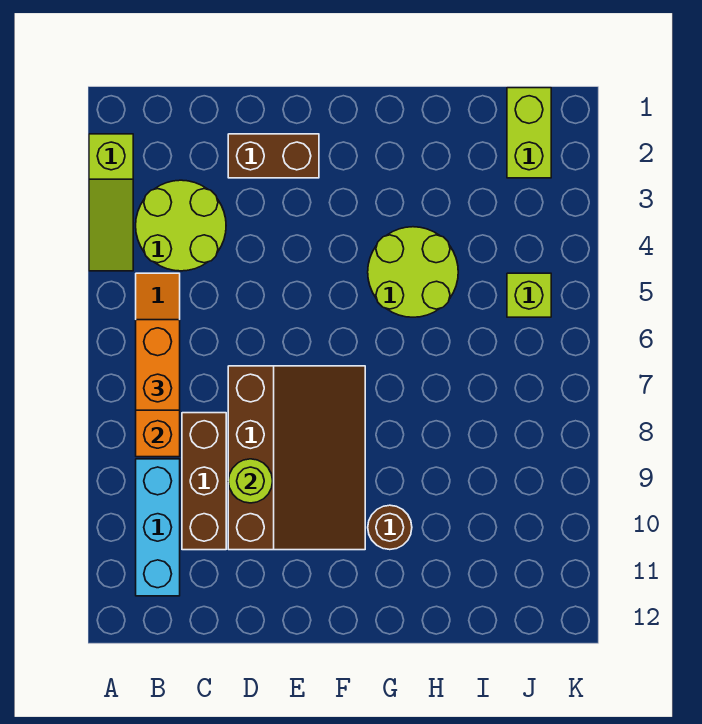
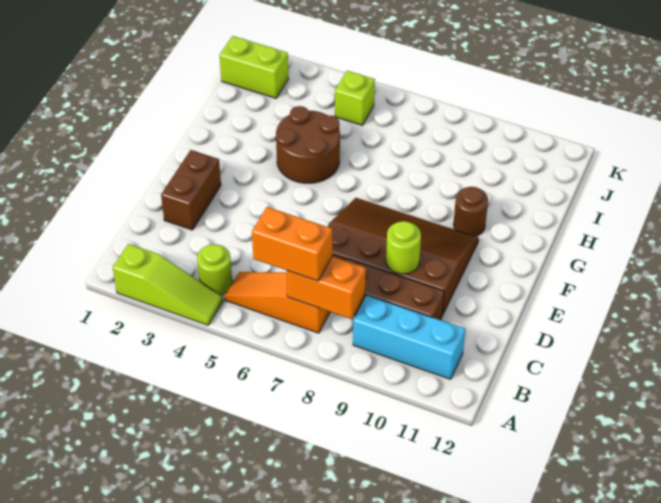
lime round brick B3:C4 level 1 -> lime round brick B4 level 1
lime round brick G4:H5 level 1 -> brown round brick G4:H5 level 1

